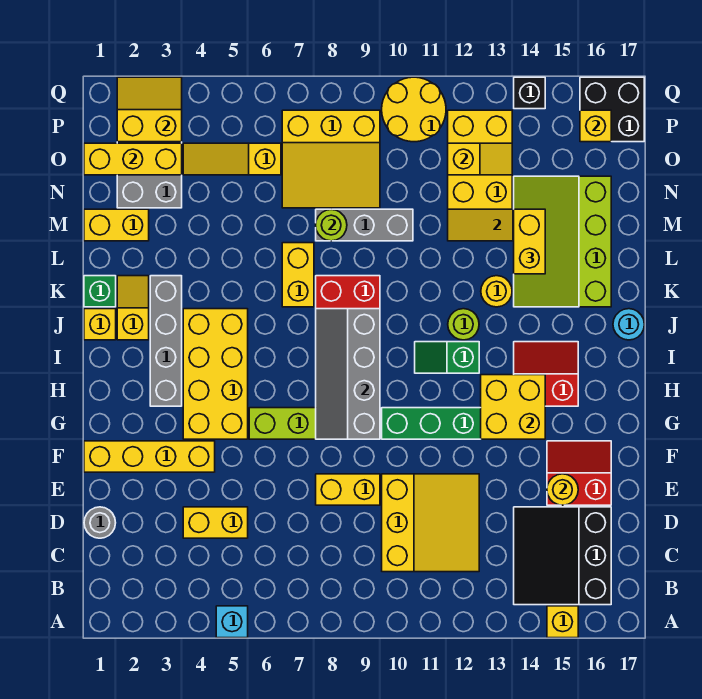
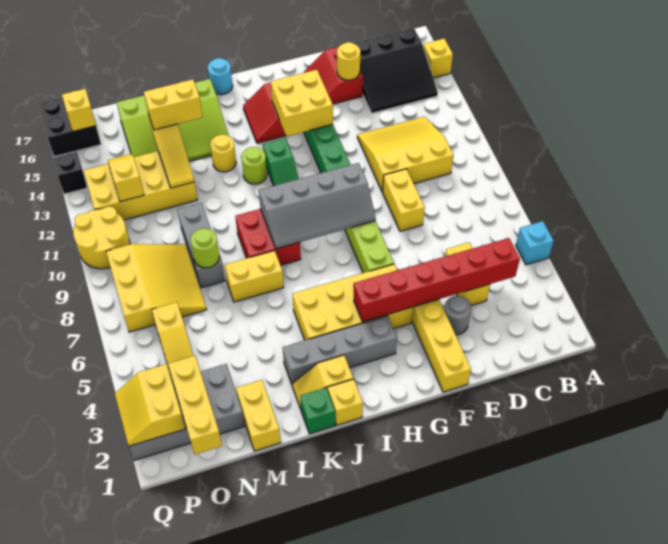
none -> red brick C4:H4 level 2
grey round brick D1 level 1 -> grey round brick E3 level 1

